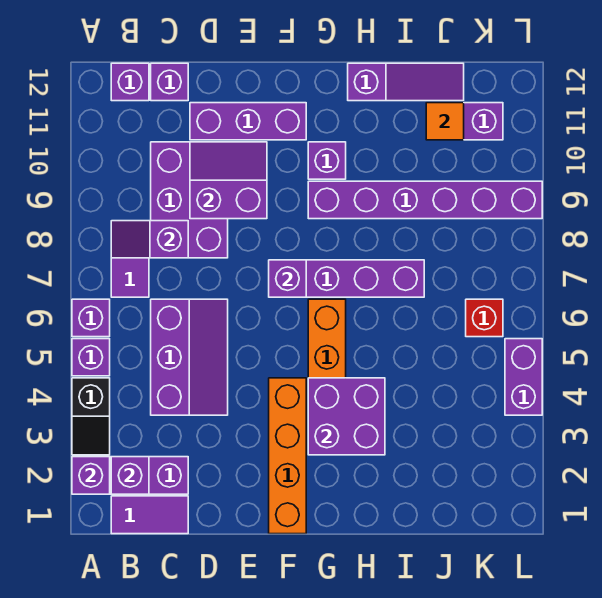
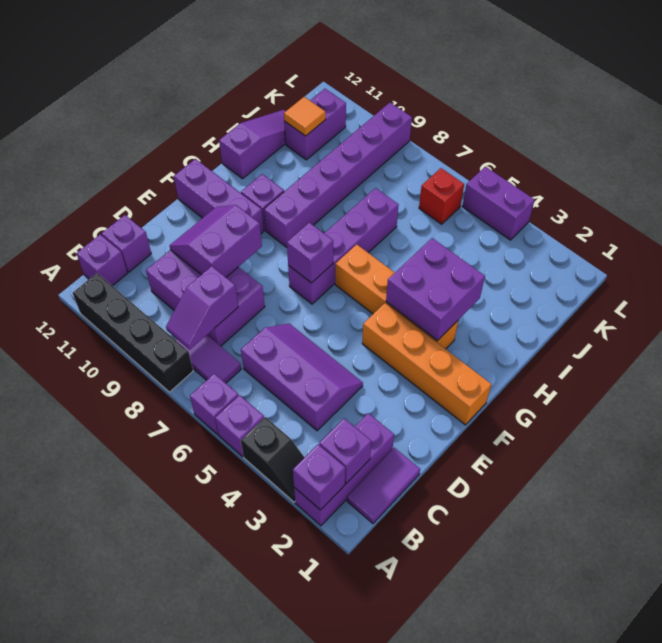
none -> black brick A8:A11 level 1
purple brick D11:F11 level 1 -> purple brick F10:F12 level 1

